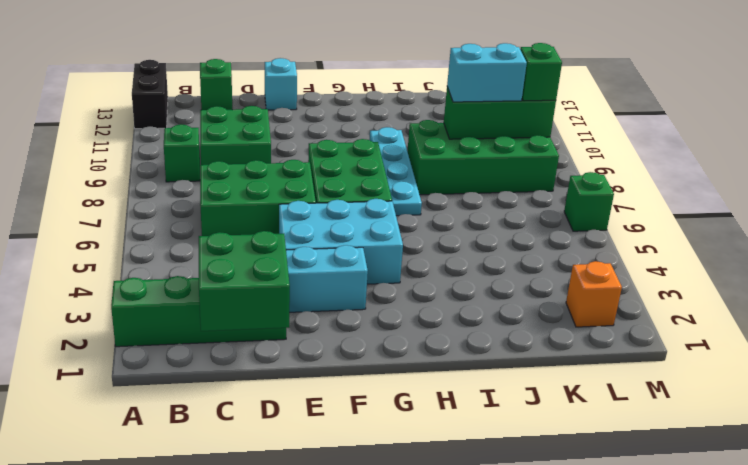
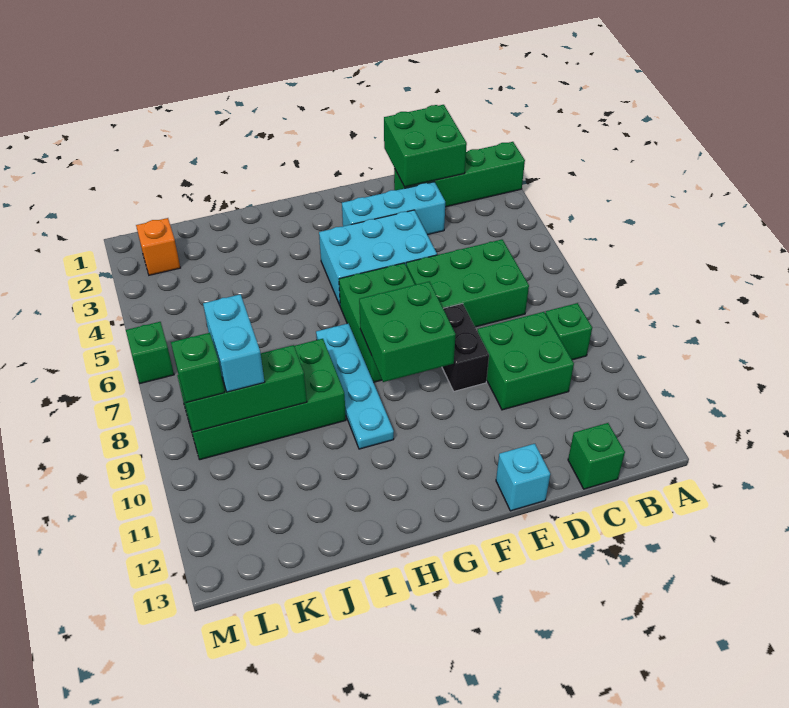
black brick A12:A13 level 1 -> black brick E8:E9 level 1
none -> green brick F8:G9 level 2
cyan brick J9:K9 level 3 -> cyan brick K8:K9 level 3

